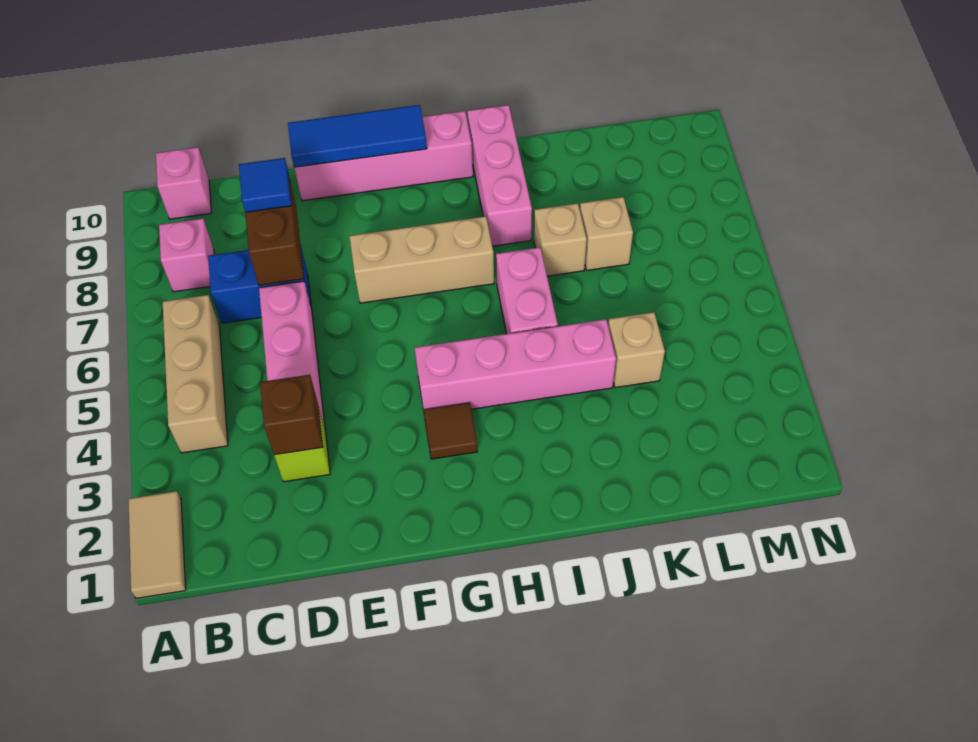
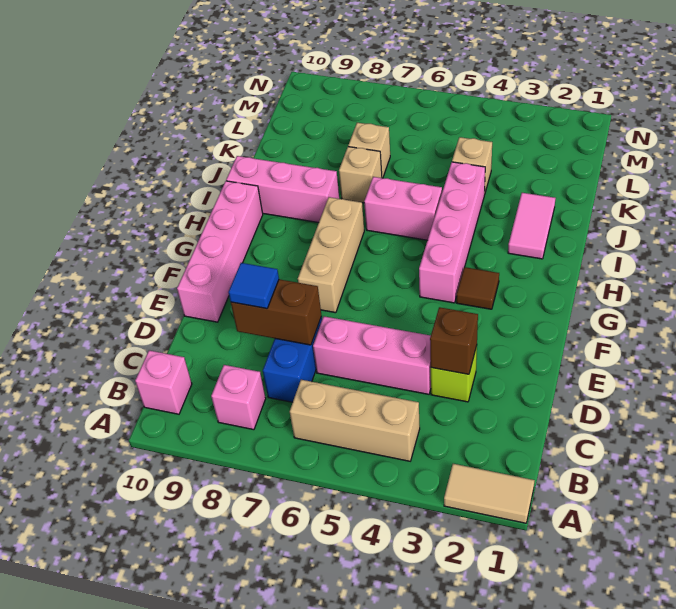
blue tile E10:G10 level 2 -> none
none -> pink tile I2:J2 level 1

